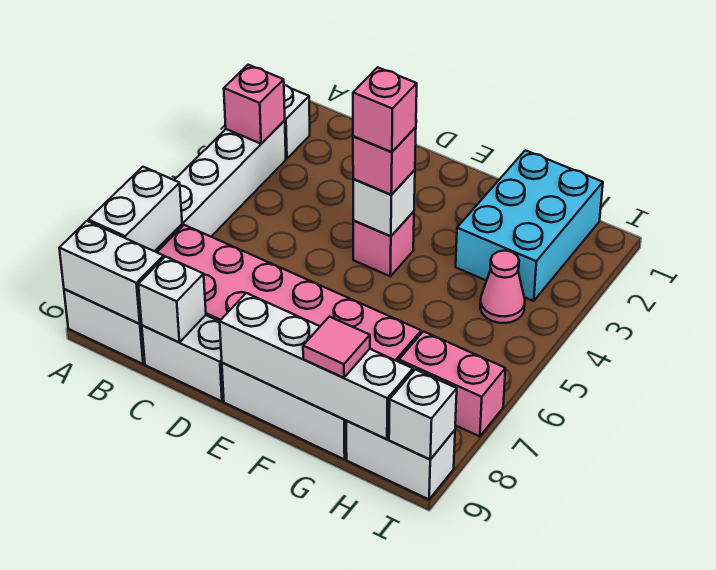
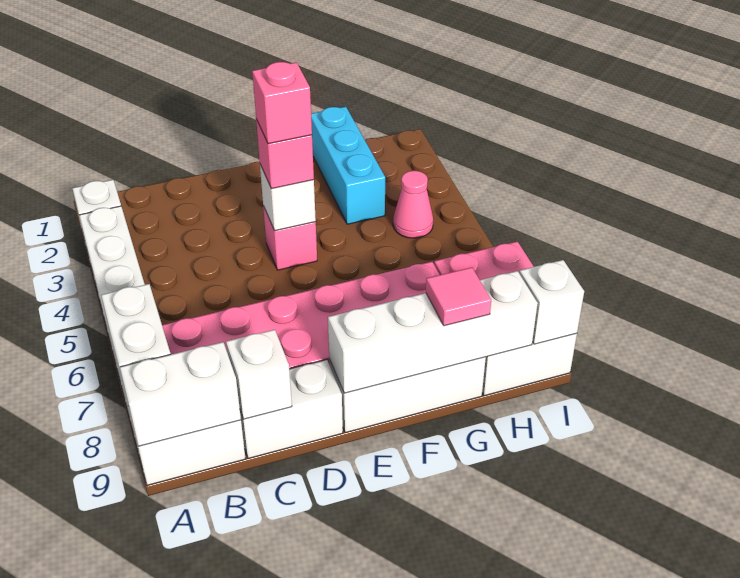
pink brick A3 level 2 -> none
cyan brick G1:H3 level 1 -> cyan brick G1:G3 level 1

